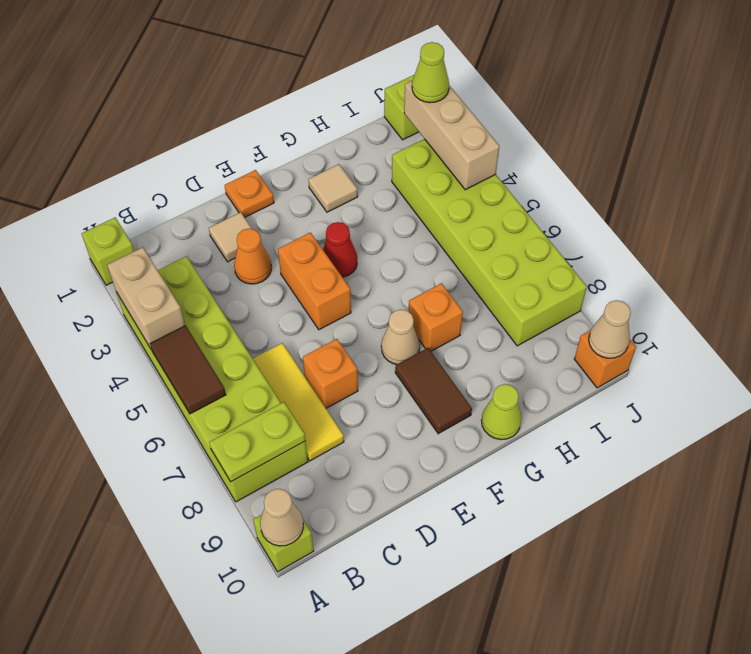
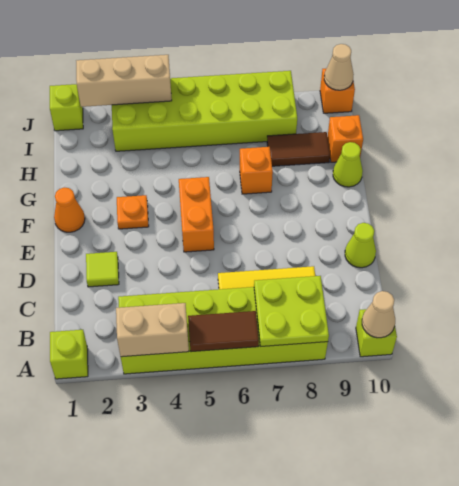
lime plate A8:B8 level 2 -> lime plate A7:B8 level 2
tan tile D2 level 1 -> lime tile D2 level 1
orange cone D3 level 1 -> orange cone F1 level 1
orange brick D7 level 1 -> orange brick H10 level 1
orange plate E1 level 1 -> orange plate F3 level 1
orange brick E4:E5 level 1 -> orange brick E5:F5 level 1
red cone F4 level 1 -> none
tan cone F7 level 1 -> none
brown tile F8:F9 level 1 -> brown tile H8:H9 level 1
tan tile G2 level 1 -> none
lime cone J2 level 3 -> lime cone D10 level 1

